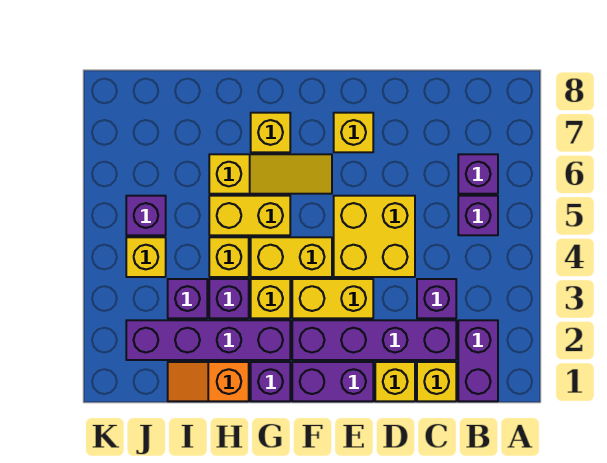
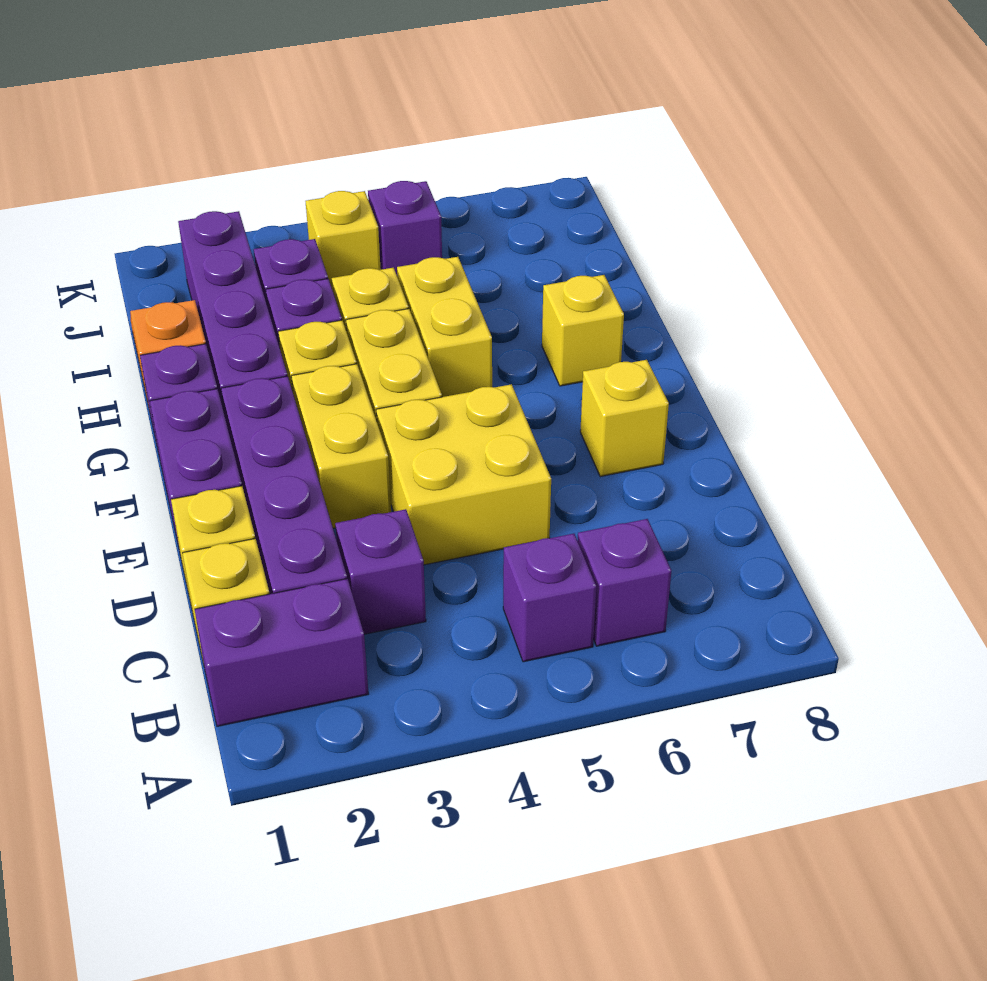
yellow slope F6:H6 level 1 top H -> none

